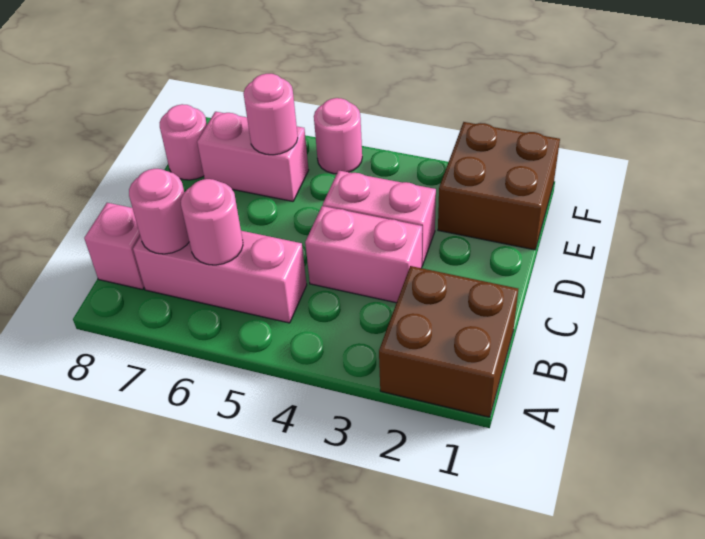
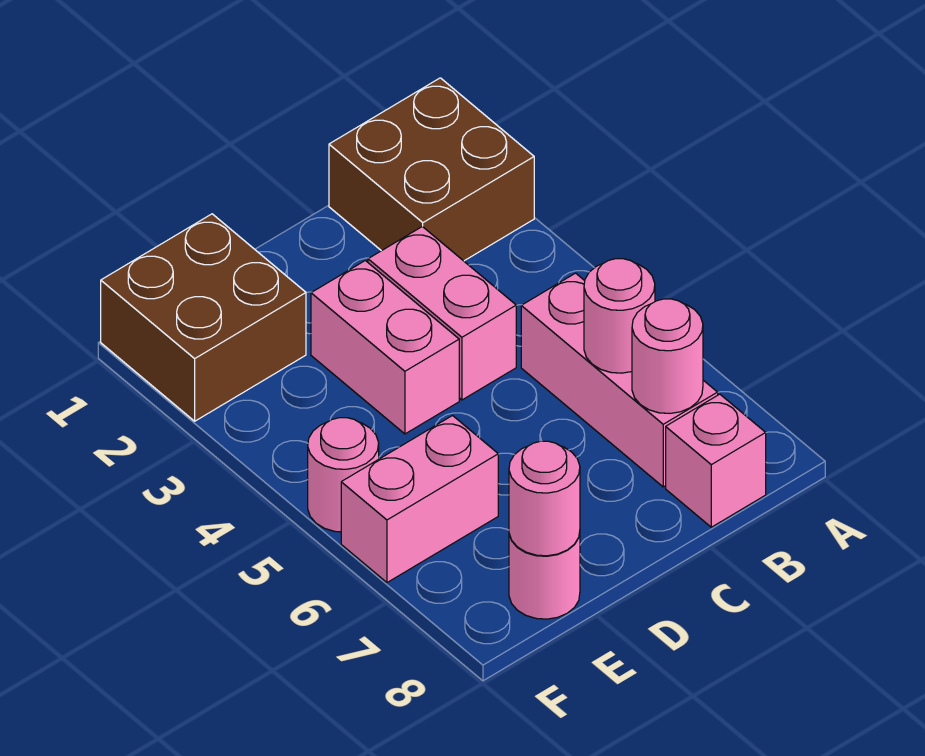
pink brick E6:E7 level 1 -> pink brick E6:F6 level 1
pink round brick E6 level 2 -> pink round brick E8 level 2

